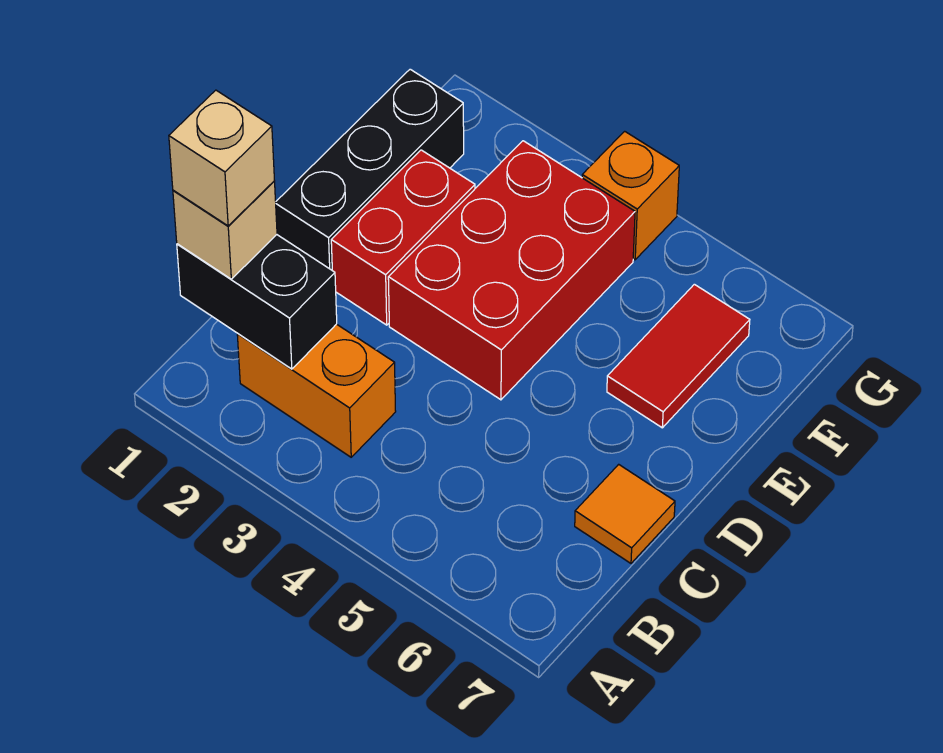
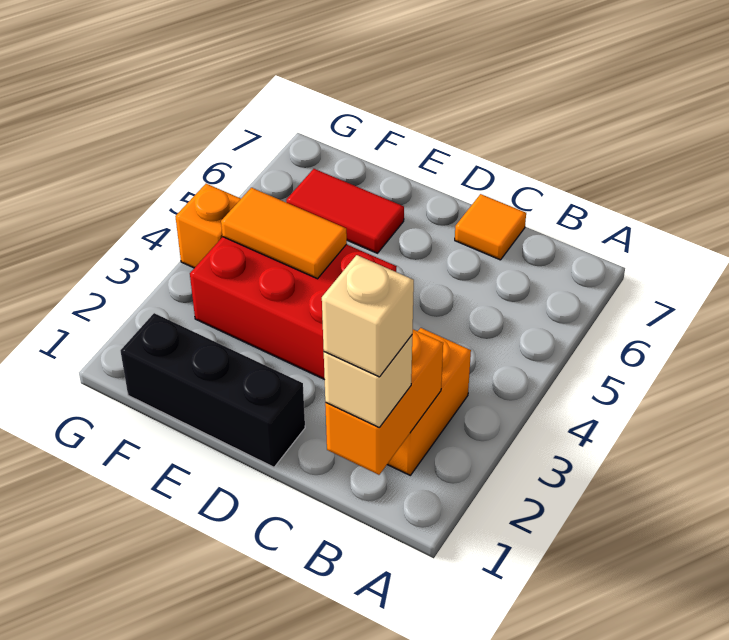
black brick B1:B2 level 2 -> orange brick B1:B2 level 2
red brick D2:E2 level 1 -> none
none -> orange tile E4:F4 level 2

